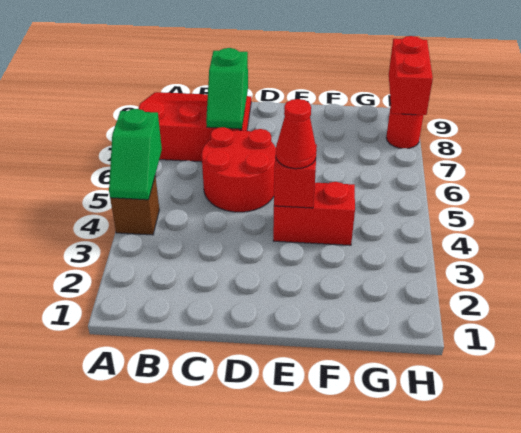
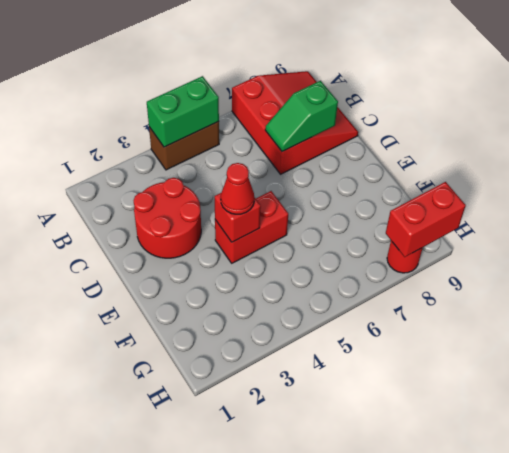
brown brick A4 level 1 -> brown brick A4:A5 level 1
green slope A4:A5 level 2 top 5 -> green brick A4:A5 level 2
red round brick C5:D6 level 1 -> red round brick C2:D3 level 1
red brick E4:F4 level 1 -> red brick E4:E5 level 1

